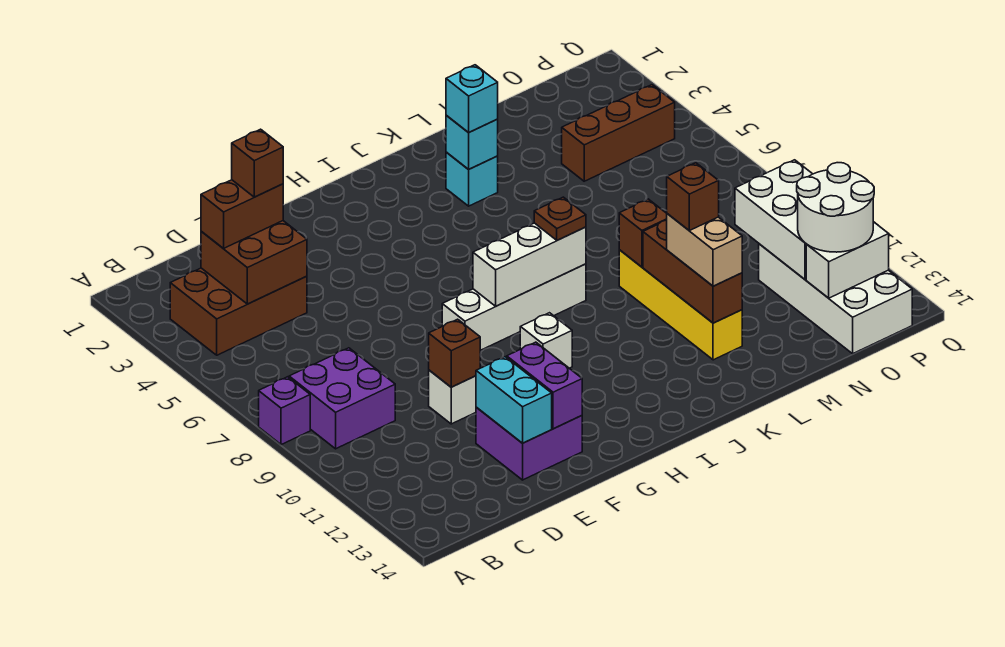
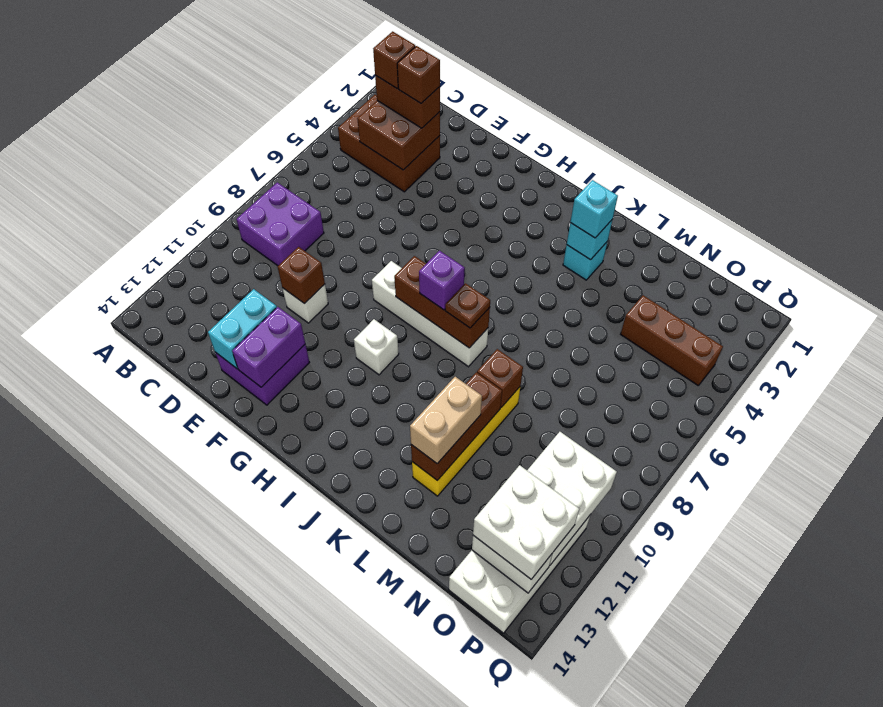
purple brick A8 level 1 -> purple brick I8 level 3
white brick H8:J8 level 2 -> brown brick H8:J8 level 2
brown brick L11 level 4 -> brown brick C3 level 4
white round brick O12:P13 level 3 -> white brick O12:P13 level 3

